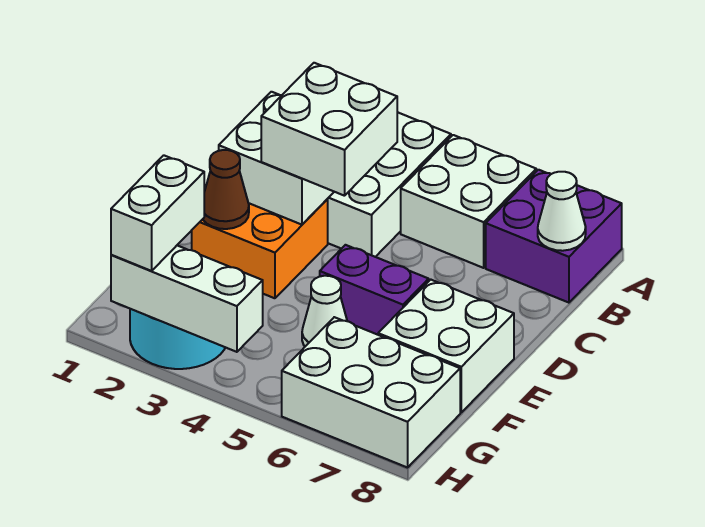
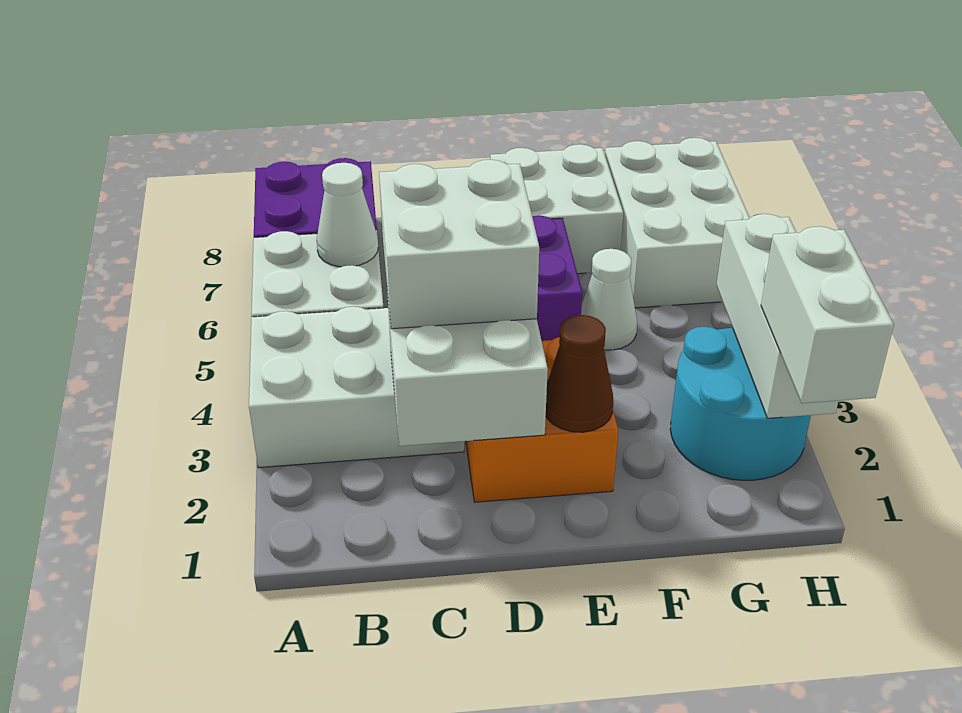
white cone B8 level 2 -> white cone B6 level 2
white brick G2:H2 level 3 -> white brick H1:H2 level 3

